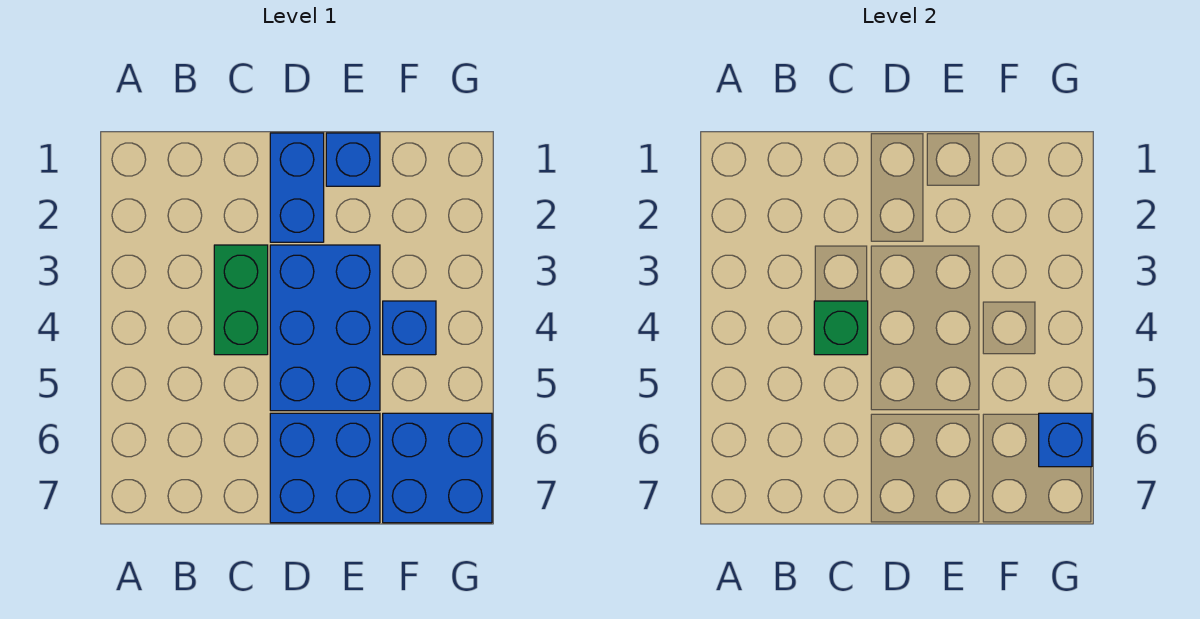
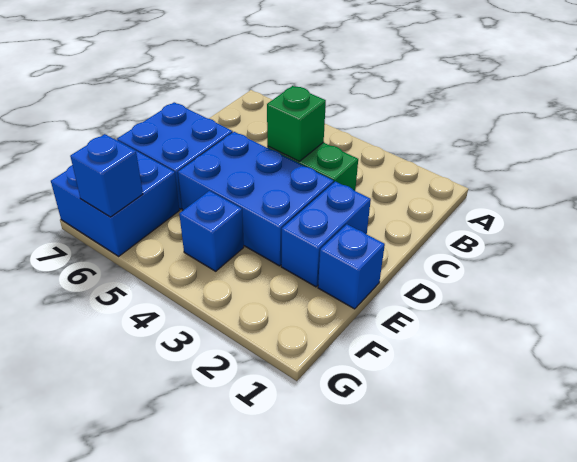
blue brick D1:D2 level 1 -> blue brick D2:E2 level 1

